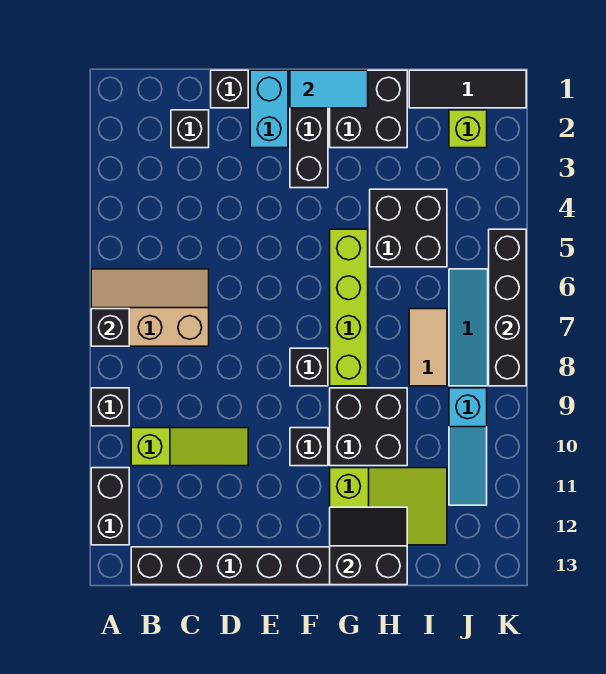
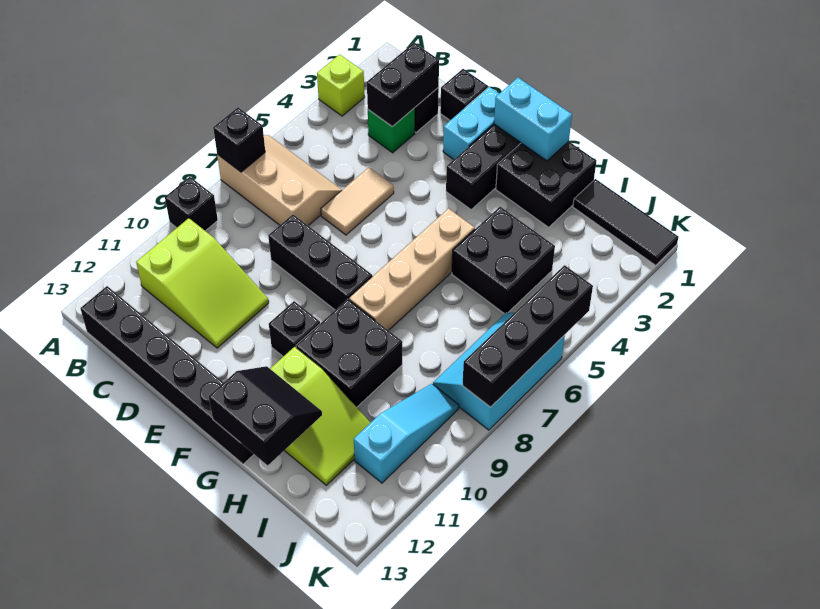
black brick A11:A12 level 1 -> black brick C2:C3 level 2
lime slope B10:D10 level 1 top B -> lime slope B10:D11 level 1 top B
none -> green brick C3 level 1
cyan tile F1:G1 level 2 -> cyan brick F1:G1 level 2
black brick F8 level 1 -> black brick D8:F8 level 1
lime brick G5:G8 level 1 -> tan brick G5:G8 level 1
tan tile I7:I8 level 1 -> tan tile D5:D6 level 1
lime brick J2 level 1 -> lime brick A3 level 1
cyan slope J9:J11 level 1 top 9 -> cyan slope J9:J11 level 1 top 11

